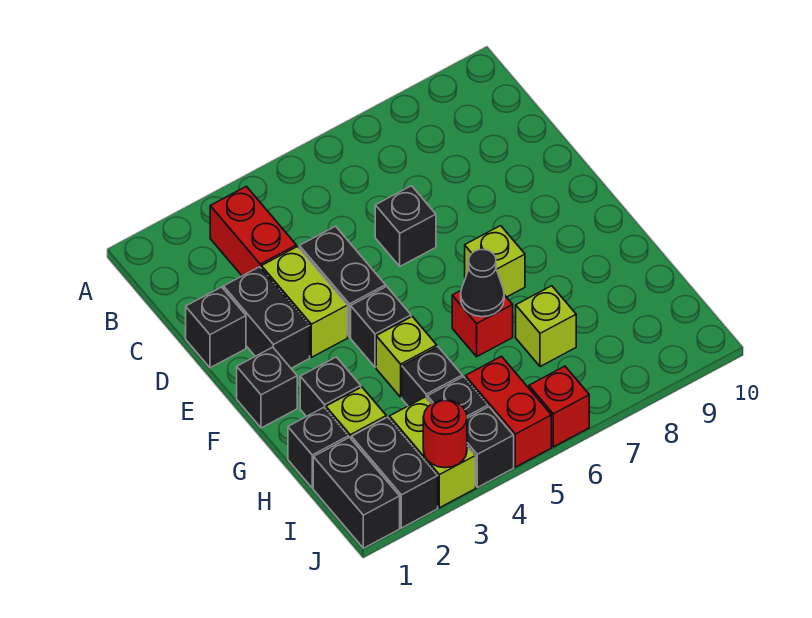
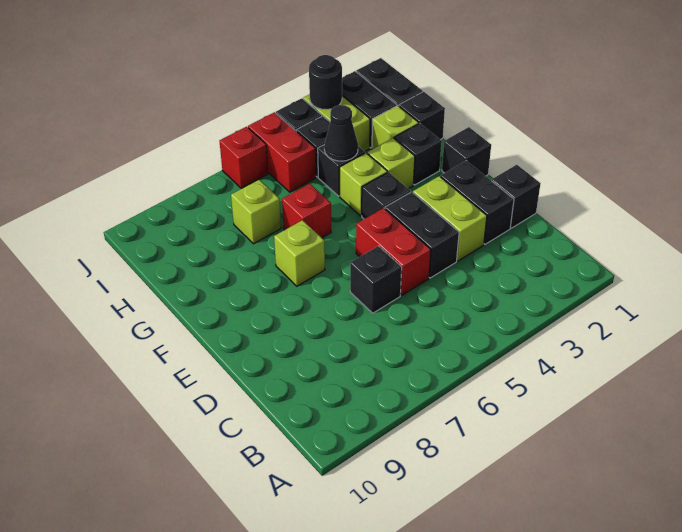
red brick B3:C3 level 1 -> red brick D5:E5 level 1
none -> lime brick G3 level 1
black cone G6 level 2 -> black cone H4 level 2
red round brick J3 level 2 -> black round brick J3 level 2

